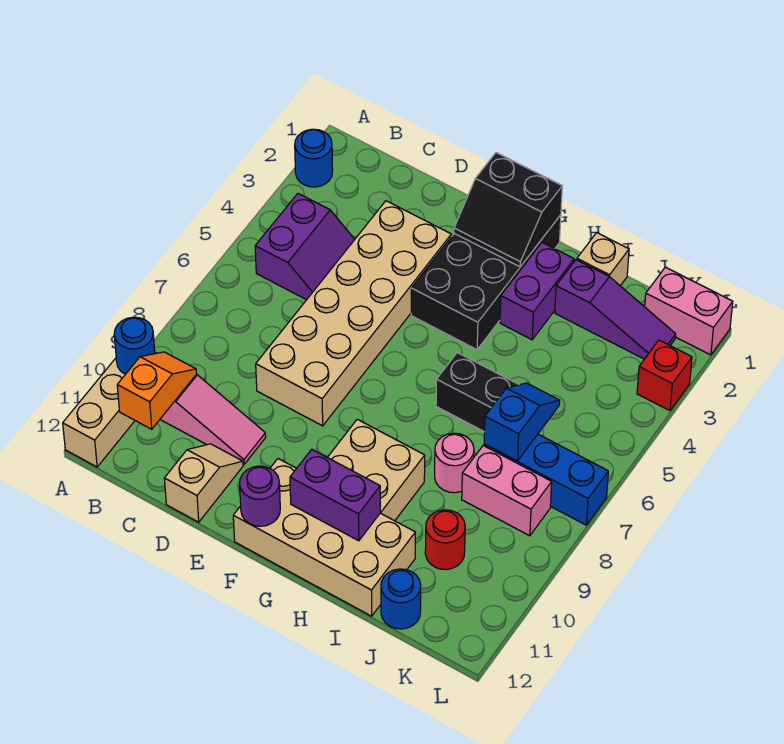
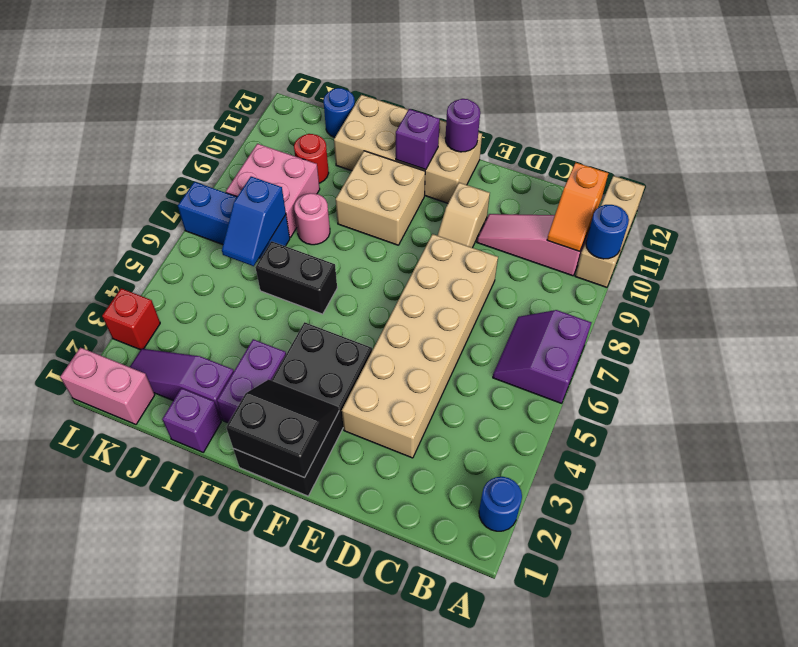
purple slope B4:C5 level 1 top B -> purple slope A6:B7 level 1 top A
tan slope D11:D12 level 1 top 12 -> tan slope E9:E10 level 1 top 10
purple brick G11:H11 level 2 -> purple brick G11 level 2
tan brick I1 level 1 -> purple brick I1 level 1
pink brick J8:K8 level 1 -> pink brick J8:K9 level 1

